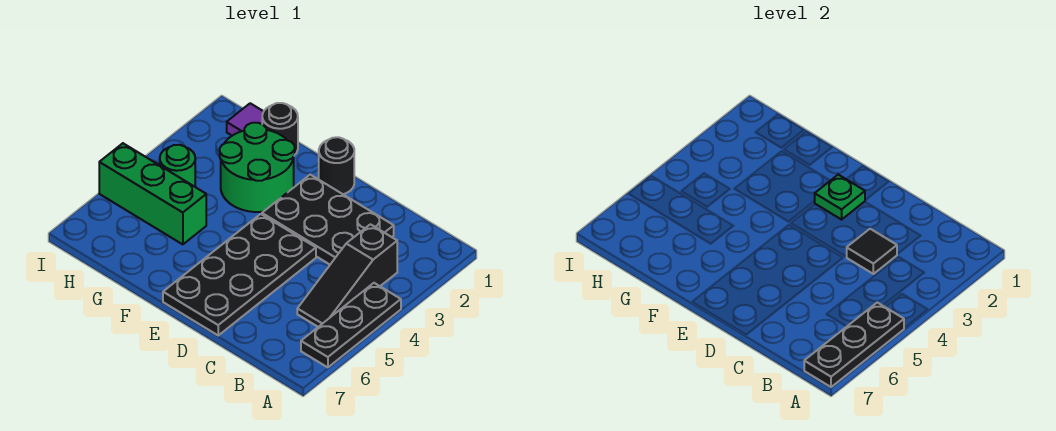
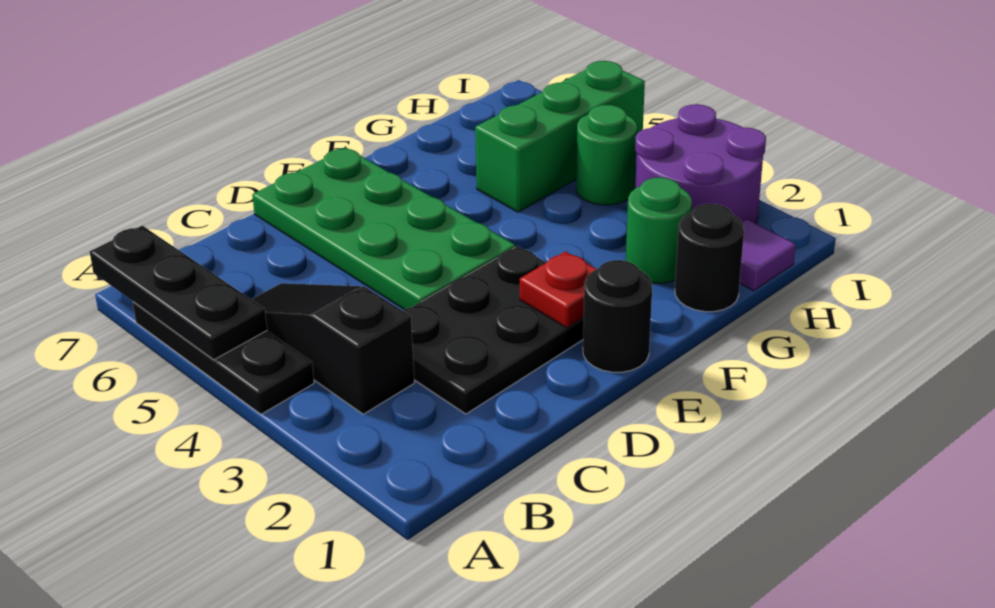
black tile C3 level 2 -> none
black plate D4:E7 level 1 -> green plate D4:E7 level 1
green plate E2 level 2 -> red plate E2 level 2
green round brick F2:G3 level 1 -> green round brick G2 level 1
none -> purple round brick H2:I3 level 1

